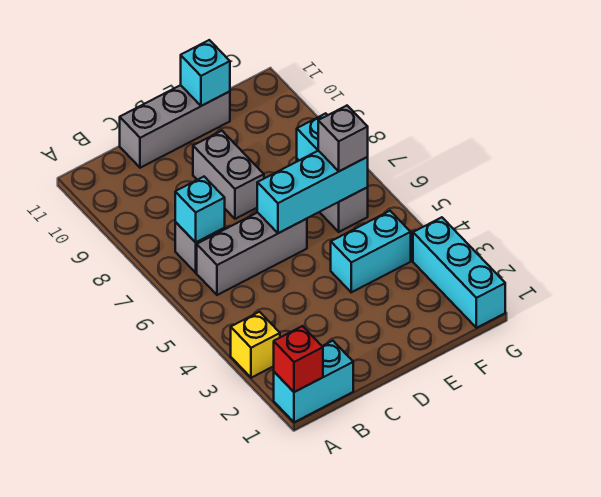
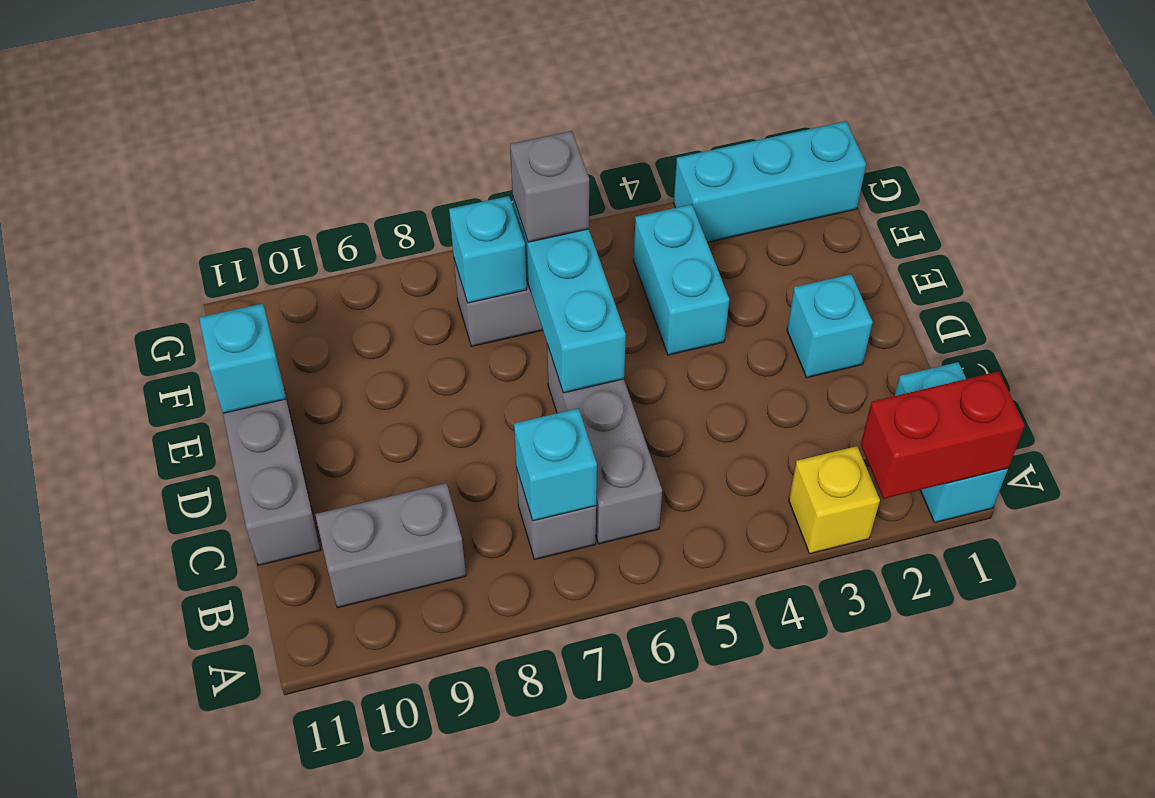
red brick A1 level 2 -> red brick A1:A2 level 2
none -> cyan brick D2 level 1
grey brick D8:D9 level 1 -> grey brick B9:B10 level 1

